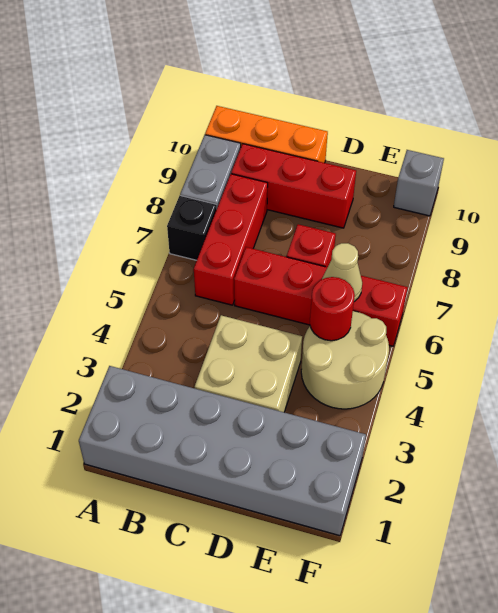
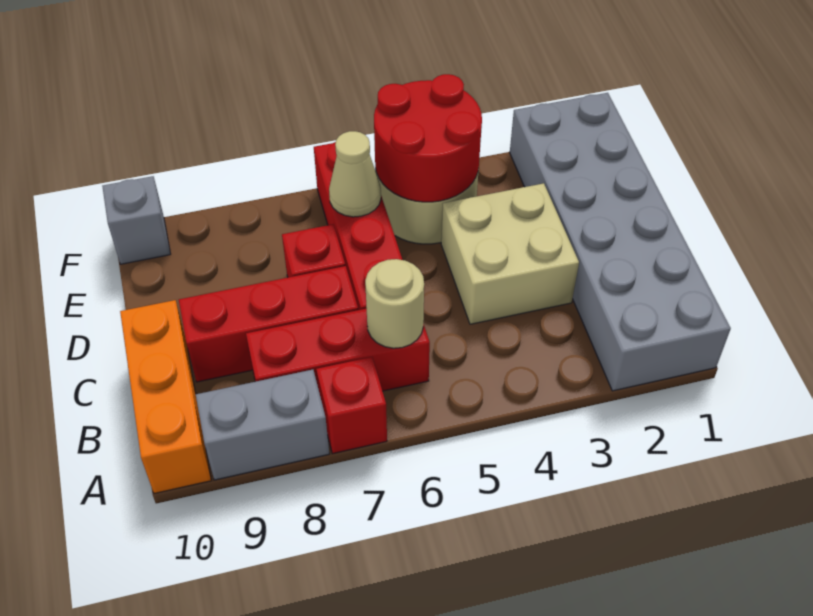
black brick A7 level 1 -> red brick A7 level 1
none -> tan round brick B6 level 2
red brick B9:D9 level 1 -> red brick C7:C9 level 1
red round brick E5 level 2 -> red round brick E4:F5 level 2

